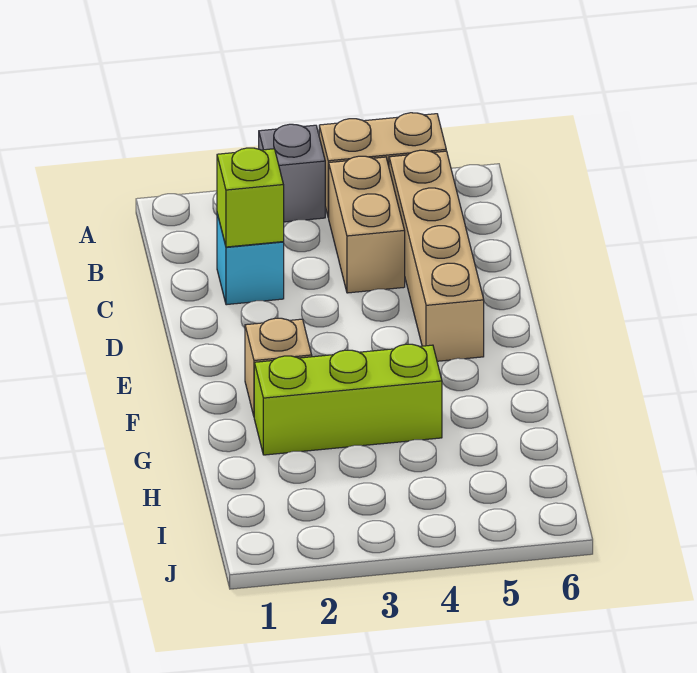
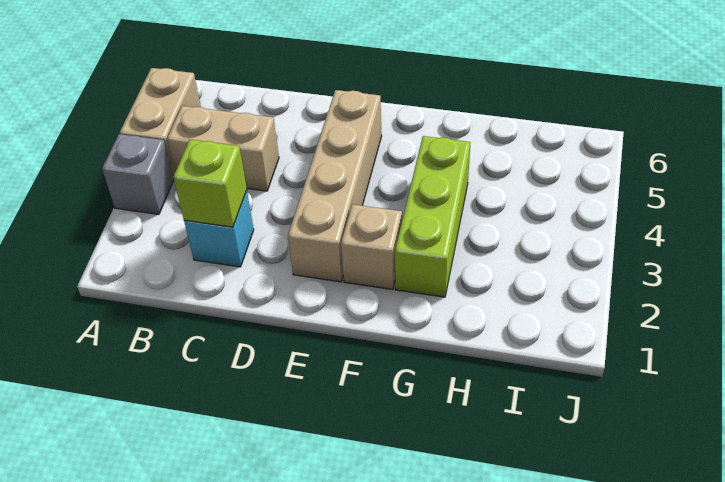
tan brick B5:E5 level 1 -> tan brick E2:E5 level 1

